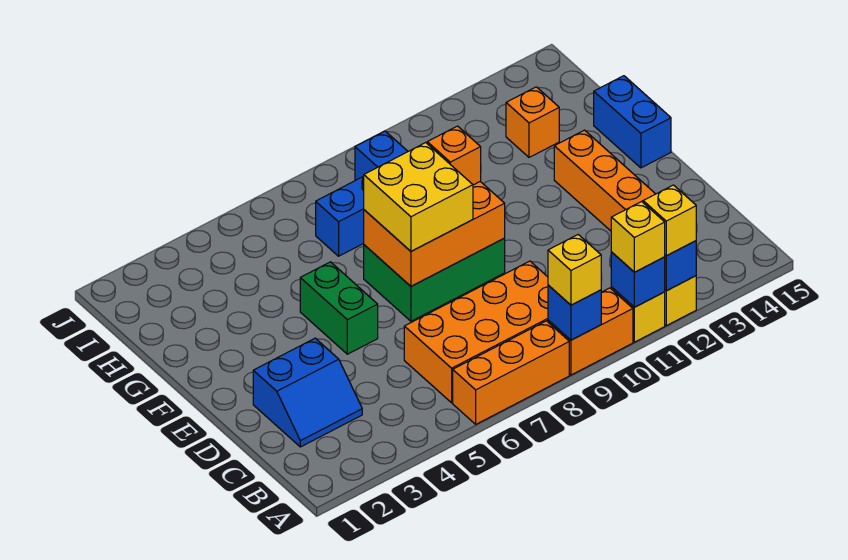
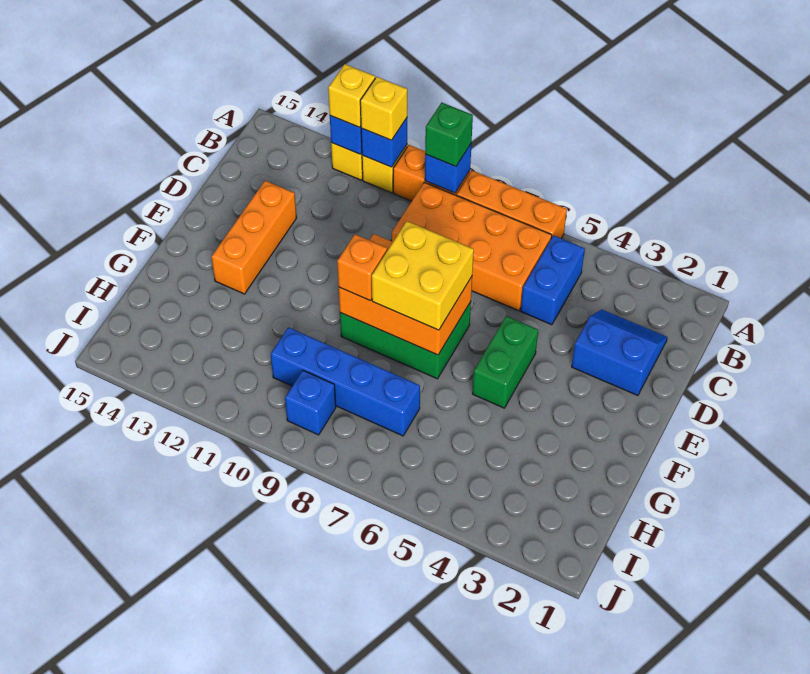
yellow brick A9 level 3 -> green brick A9 level 3
blue brick F15:G15 level 1 -> blue brick B5:C5 level 1
orange brick H13 level 1 -> none

